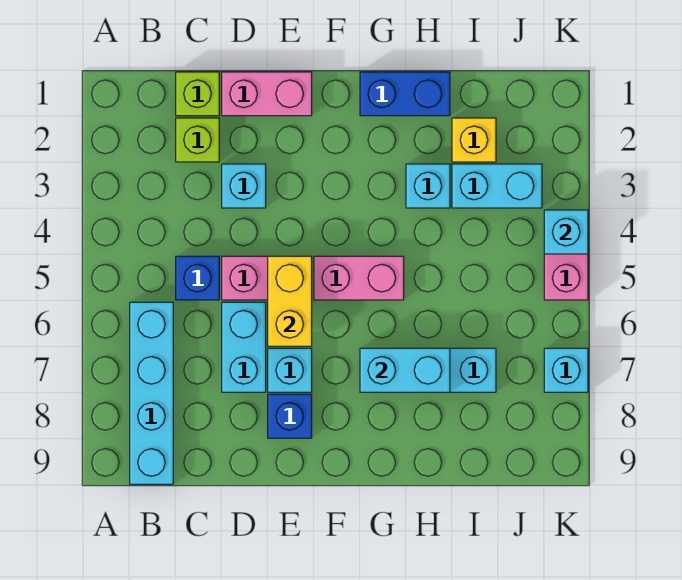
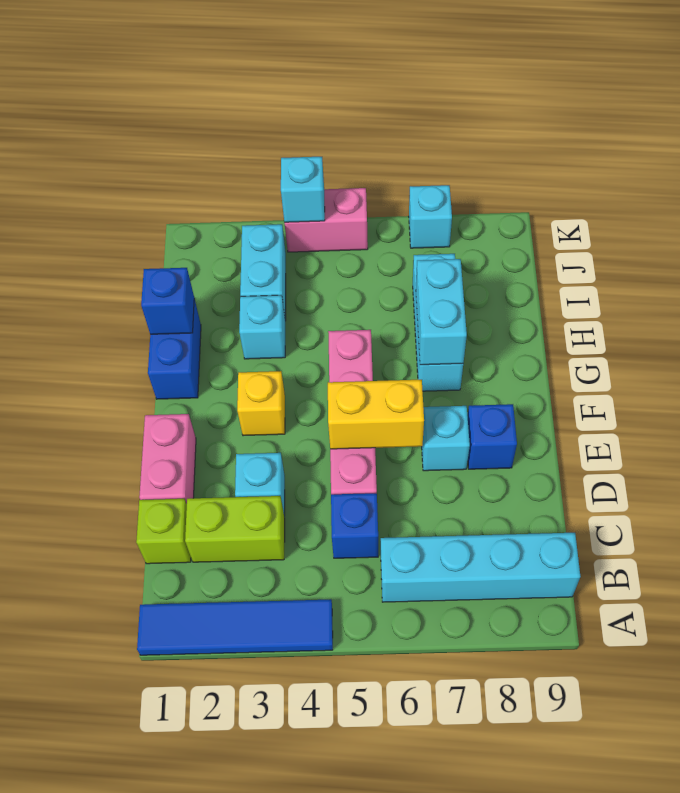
none -> blue tile A1:A4 level 1
lime brick C2 level 1 -> lime brick C2:C3 level 1
cyan brick D6:D7 level 1 -> none
none -> blue brick H1 level 2
yellow brick I2 level 1 -> yellow brick F3 level 1

